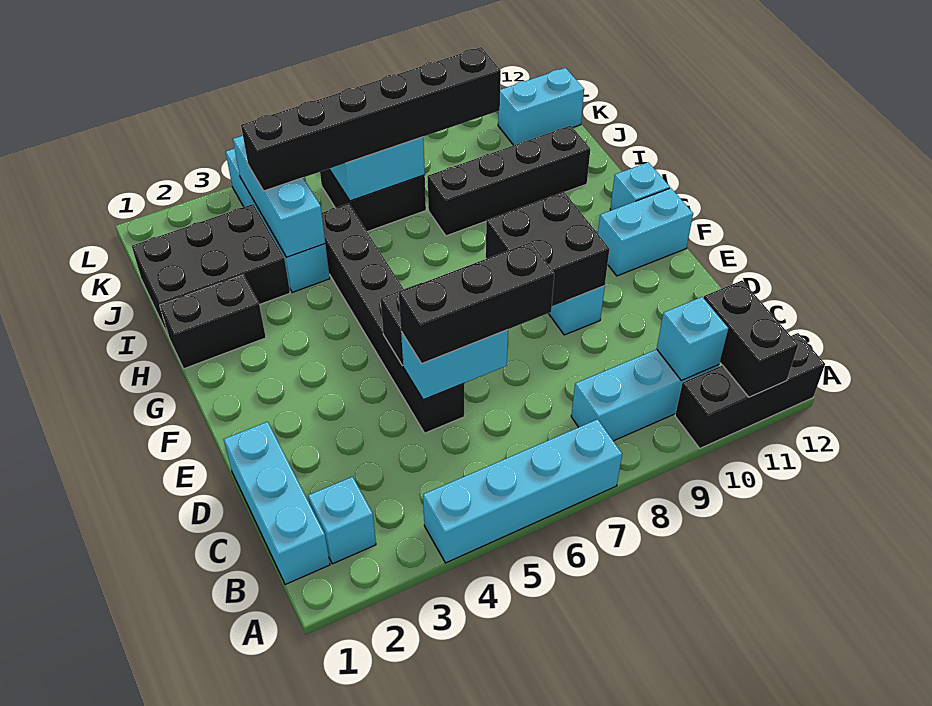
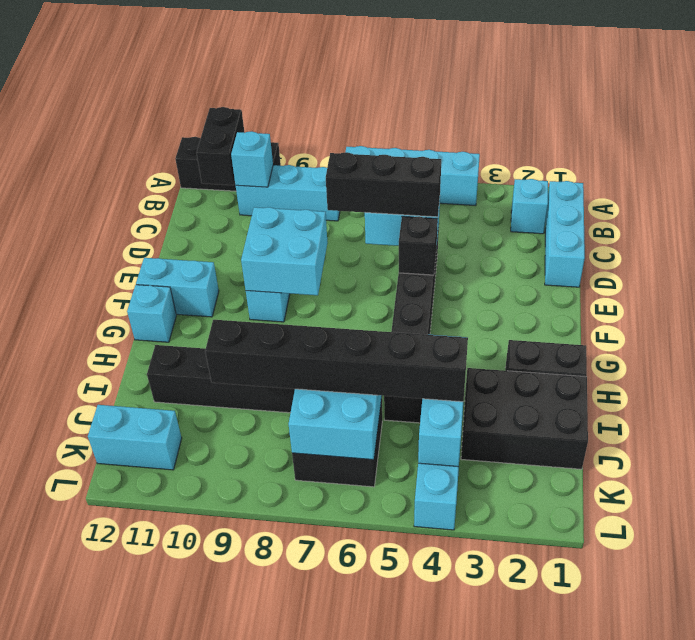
black brick E8:F9 level 2 -> cyan brick E8:F9 level 2

